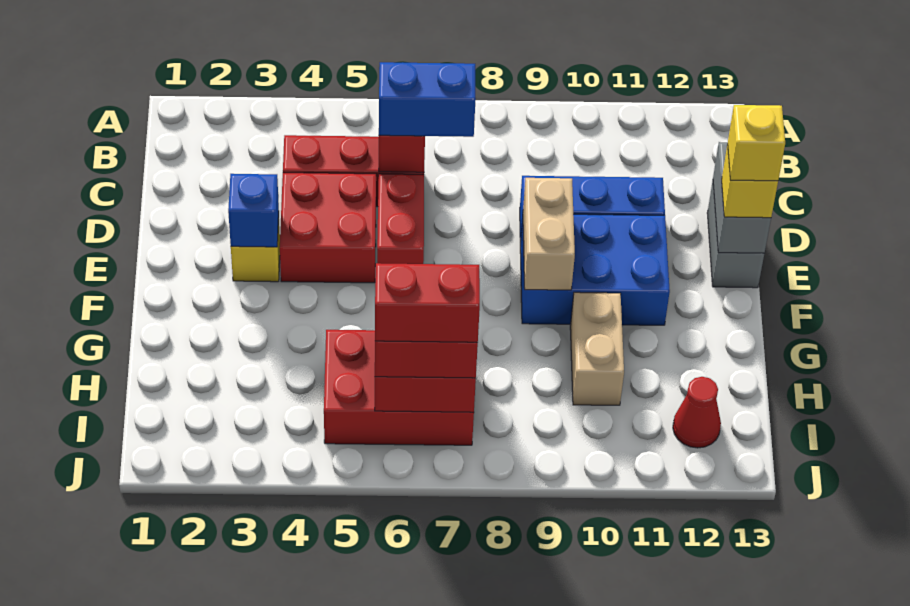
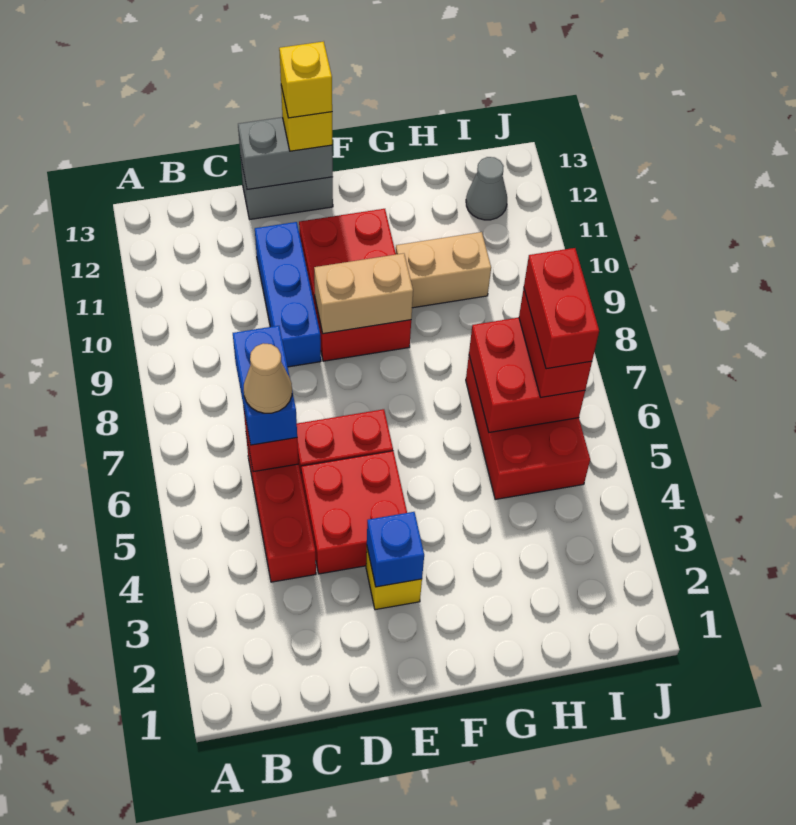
none -> tan cone C6 level 4
blue brick E9:F11 level 1 -> red brick E9:F11 level 1
red cone I12 level 1 -> grey cone I12 level 1

